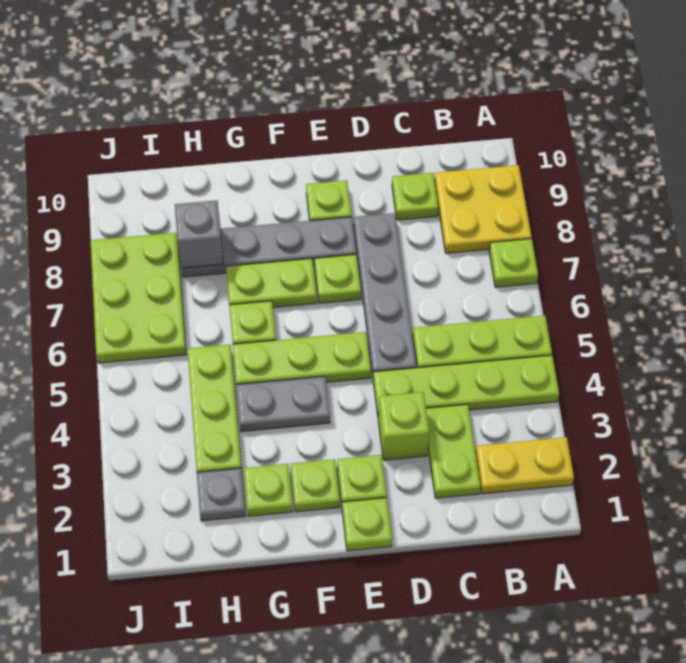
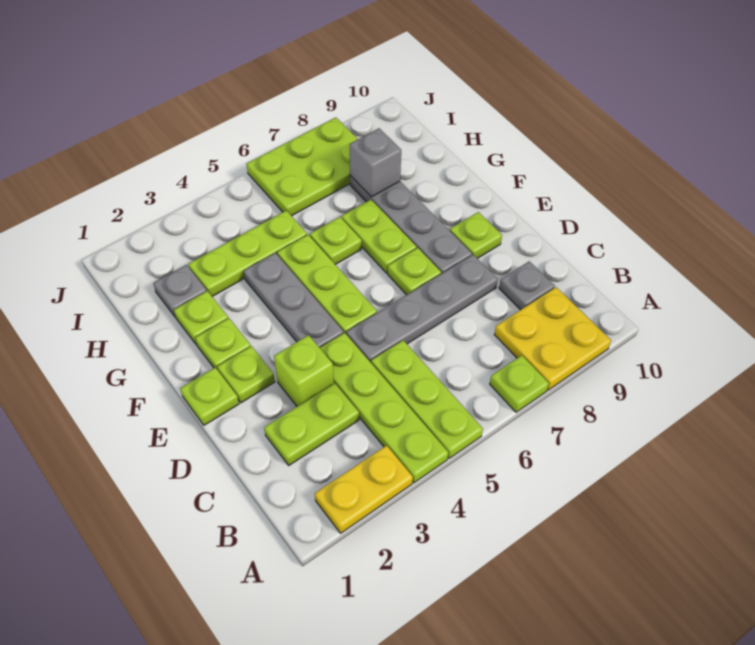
yellow plate A2:B2 level 1 -> yellow plate A2:A3 level 1
lime plate C9 level 1 -> grey plate C9 level 1
grey plate F4:G4 level 1 -> grey plate E4:G4 level 1

